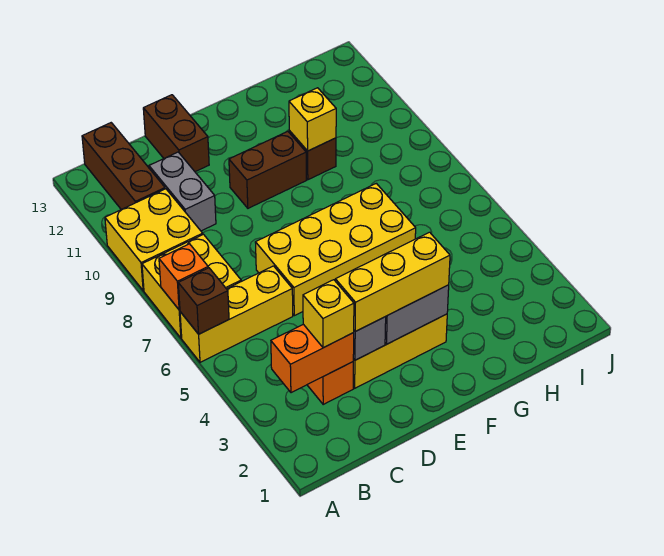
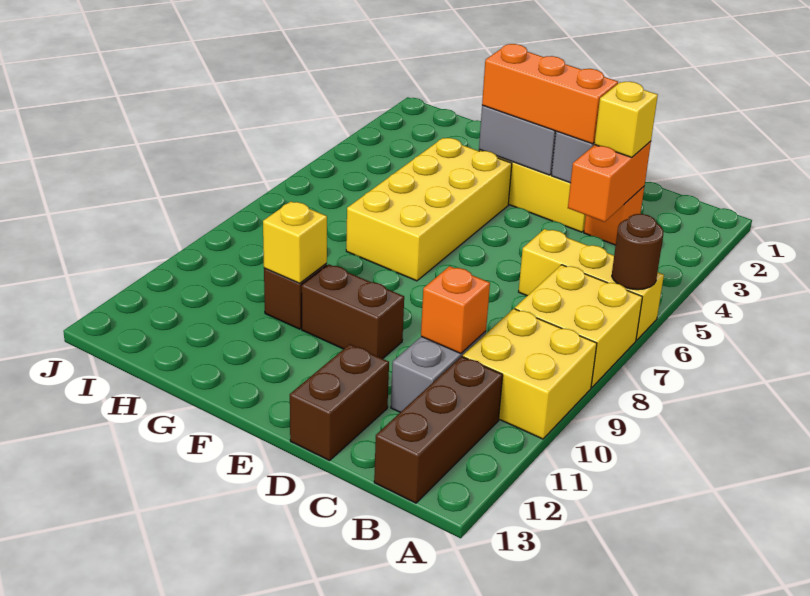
brown brick A6 level 2 -> brown round brick A6 level 2
orange brick A7 level 2 -> orange brick C10 level 2
orange brick B3:C3 level 2 -> orange brick C3:C4 level 2
yellow brick D3:F3 level 3 -> orange brick D3:F3 level 3
yellow brick D6:G7 level 1 -> yellow brick F4:G7 level 1

